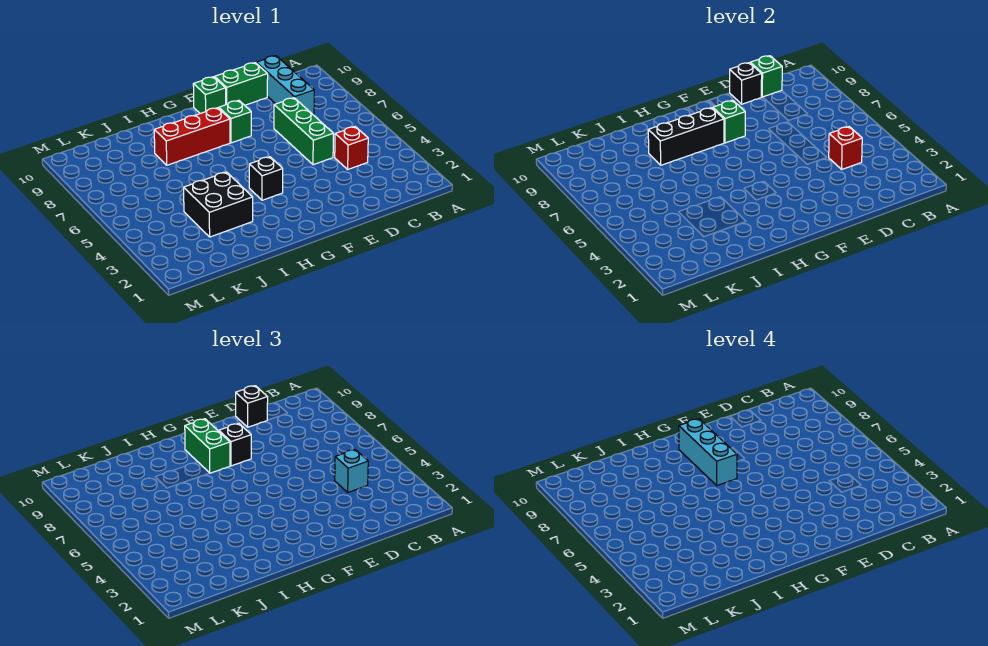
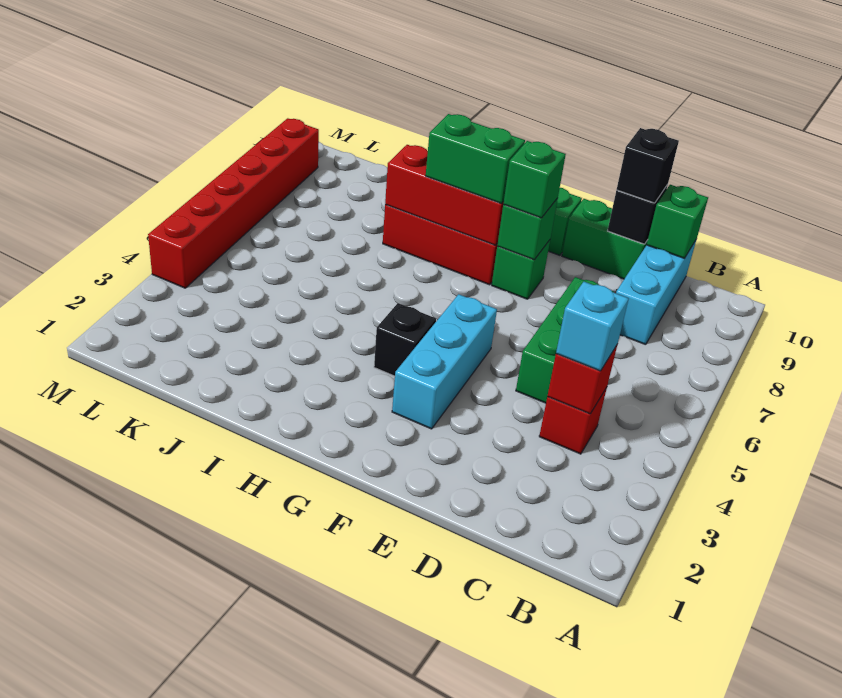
black brick F8 level 3 -> green brick F8 level 3
cyan brick G7:G9 level 4 -> cyan brick F3:F5 level 1
black brick G8:I8 level 2 -> red brick G8:I8 level 2
green brick G8:G9 level 3 -> green brick G8:H8 level 3
black brick I3:J4 level 1 -> none
none -> red brick M4:M9 level 1

